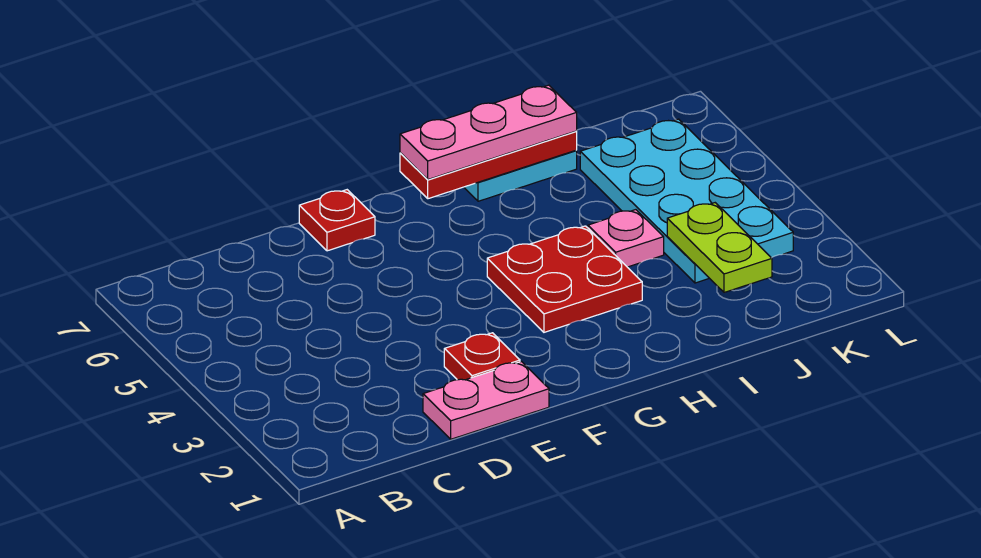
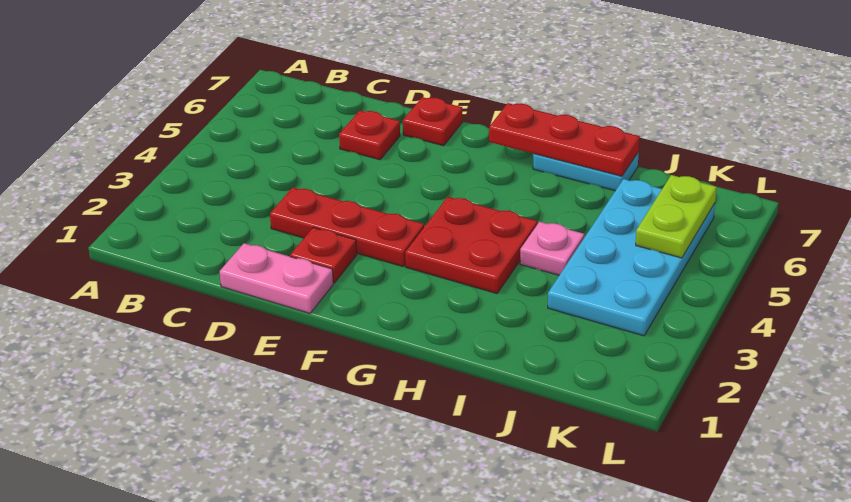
none -> red plate D3:F3 level 1
none -> red plate D6 level 1
pink plate G7:I7 level 3 -> none
lime plate J2:J3 level 2 -> lime plate K5:K6 level 2

